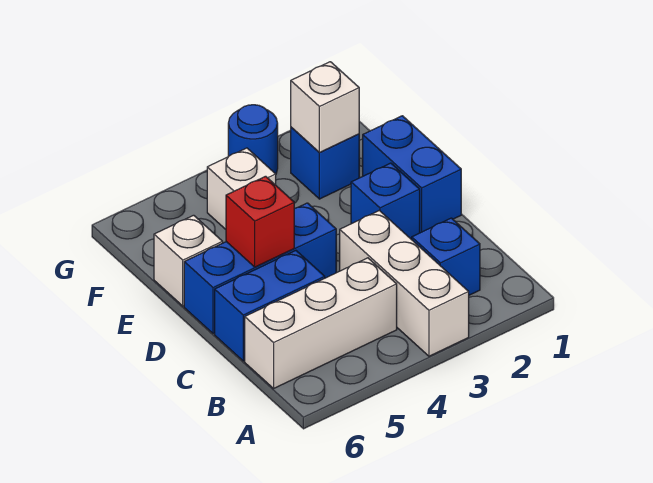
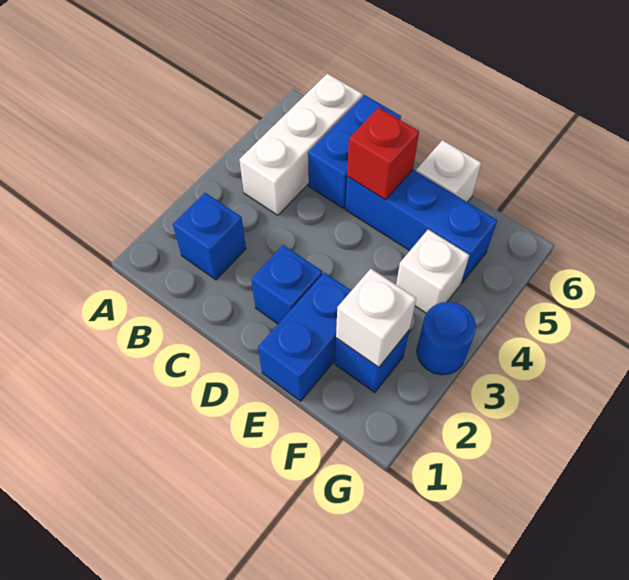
white brick A3:C3 level 1 -> none
blue brick D1:E1 level 1 -> blue brick E1:E2 level 1
blue brick D4:D6 level 1 -> blue brick D5:F5 level 1

